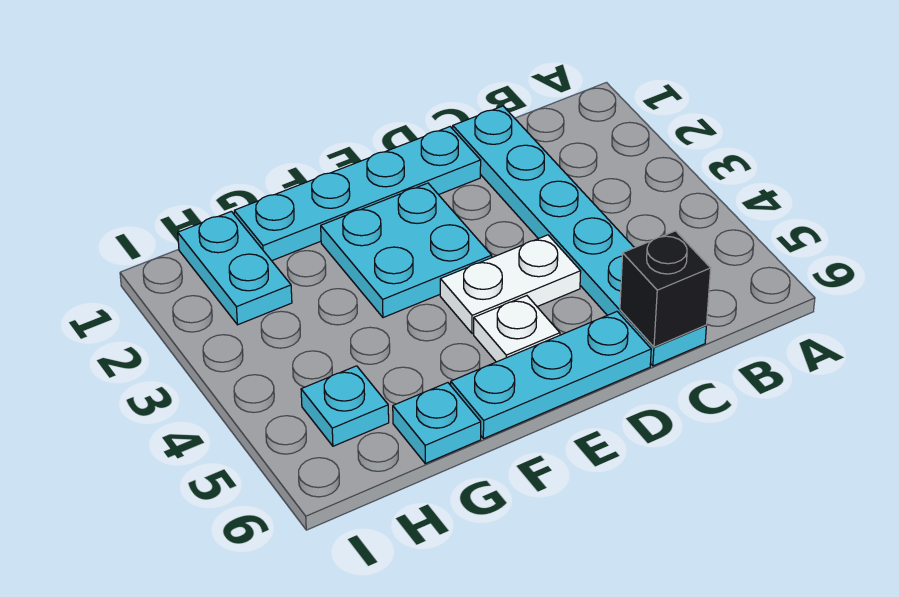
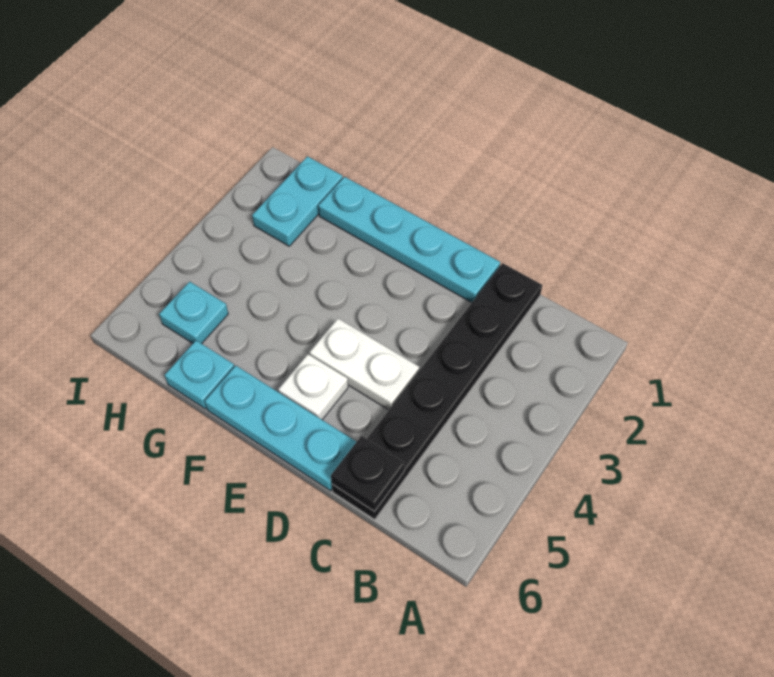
cyan plate C1:C6 level 1 -> black plate C1:C6 level 1
black brick C6 level 2 -> black plate C6 level 2
cyan plate E2:F3 level 1 -> none

